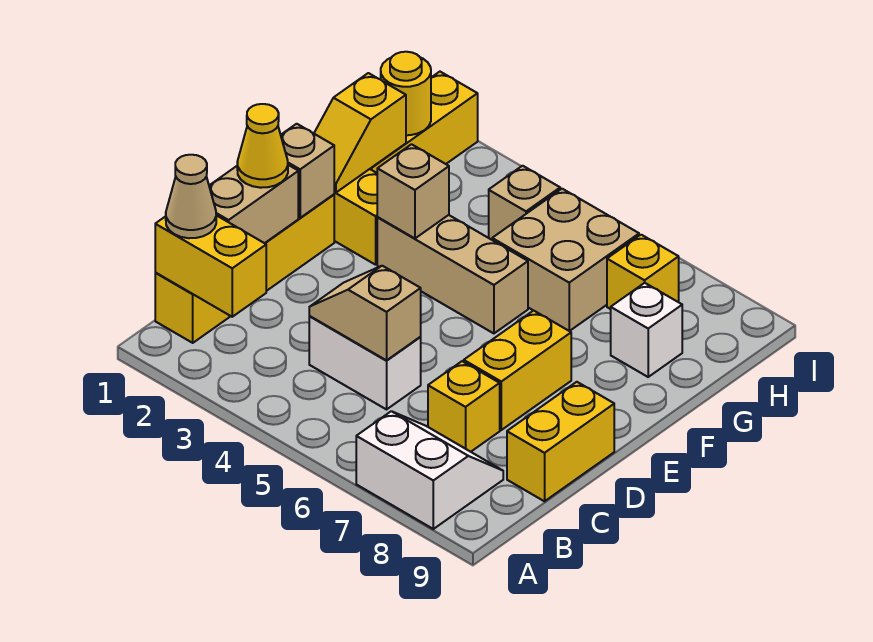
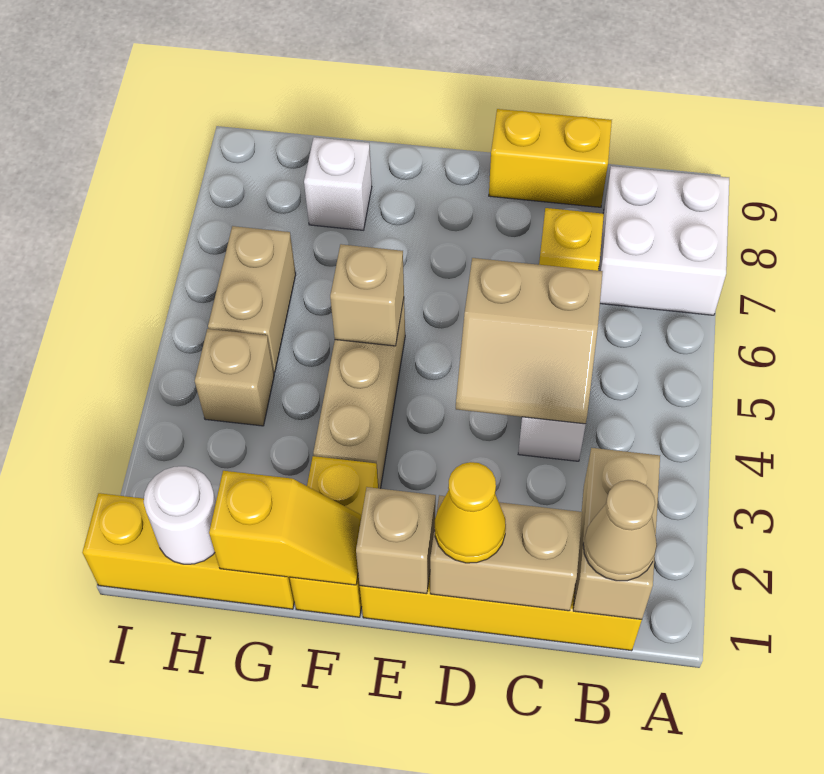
white slope A7:B8 level 1 top A -> white brick A7:B8 level 1
yellow brick B1:B2 level 2 -> tan brick B1:B2 level 2
tan slope C4:C5 level 2 top 5 -> tan slope C4:D5 level 2 top 5
yellow brick D7:E7 level 1 -> none
tan brick F3 level 2 -> tan brick F5 level 2
tan brick G5:H6 level 1 -> tan brick H5:H6 level 1
yellow round brick H1 level 2 -> white round brick H1 level 2
yellow brick H7 level 1 -> none

